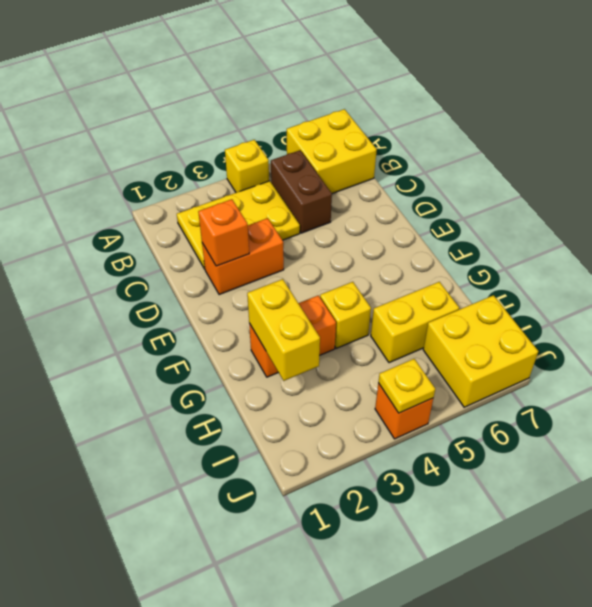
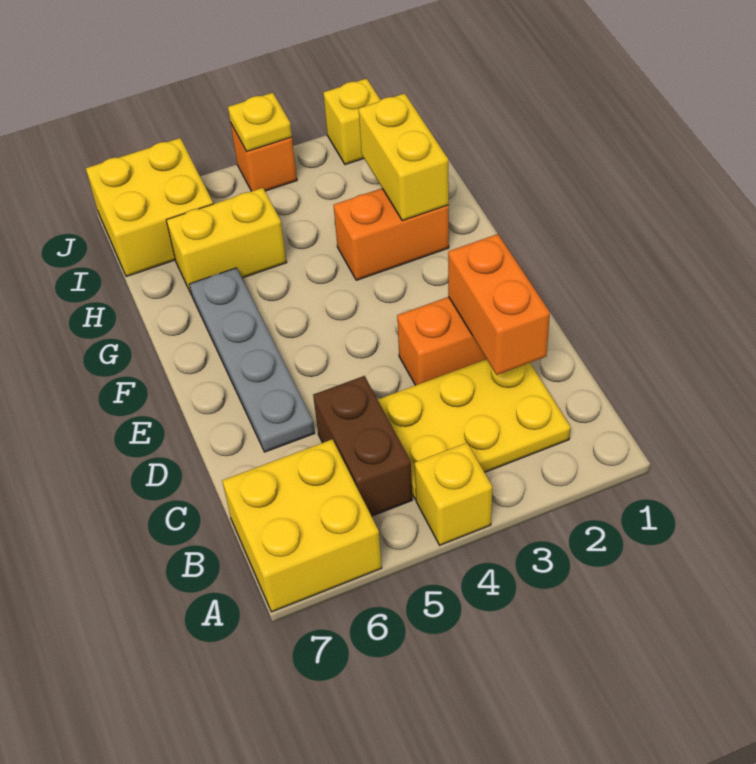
orange brick D2 level 2 -> orange brick C2:D2 level 2
none -> grey plate D6:G6 level 1
yellow brick G4 level 1 -> yellow brick J2 level 1

